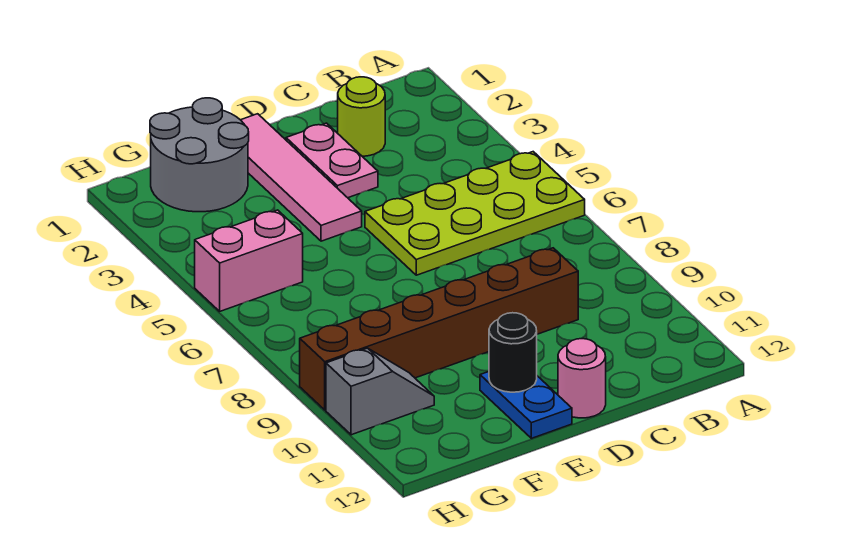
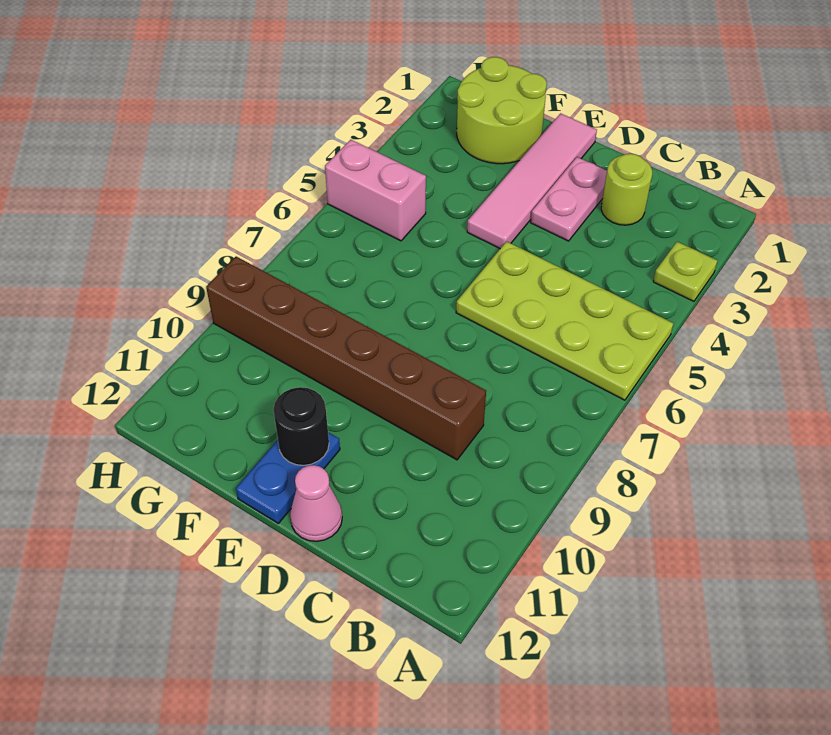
none -> lime plate A3 level 1
pink round brick D12 level 1 -> pink cone D12 level 1
grey round brick F1:G2 level 1 -> lime round brick F1:G2 level 1
grey slope G10:H10 level 1 top H -> none

